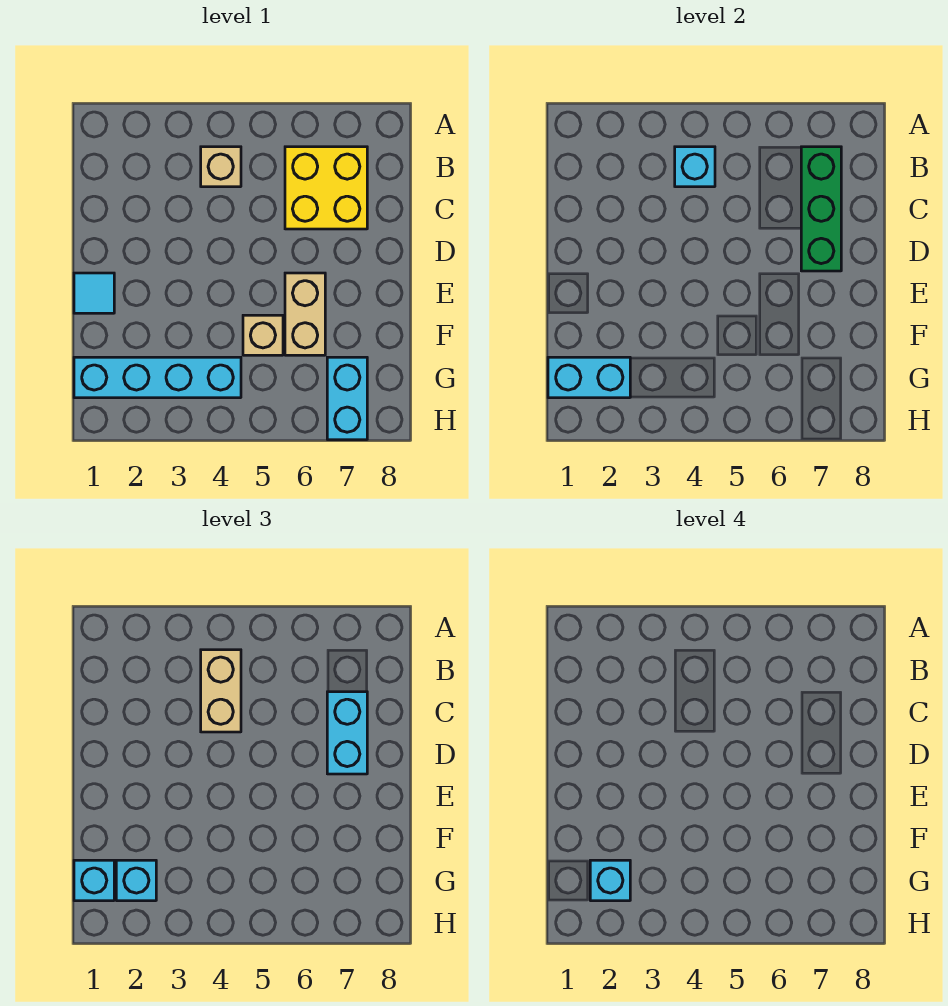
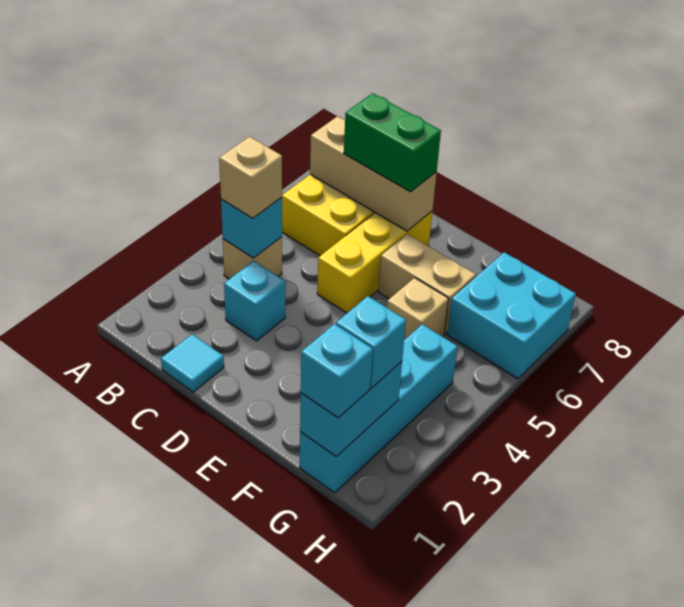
tan brick B4:C4 level 3 -> tan brick B4 level 3
green brick B7:D7 level 2 -> tan brick B7:D7 level 2
cyan brick C7:D7 level 3 -> green brick C7:D7 level 3
none -> yellow brick D5:D7 level 1
cyan tile E1 level 1 -> cyan tile C1 level 1
cyan brick G2 level 4 -> cyan brick C3 level 1
cyan brick G7:H7 level 1 -> cyan brick G6:H7 level 1

